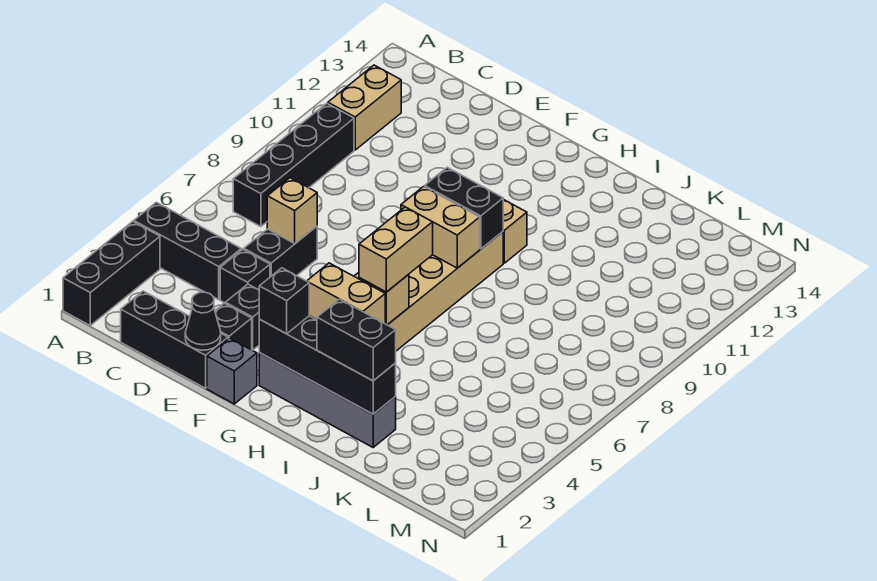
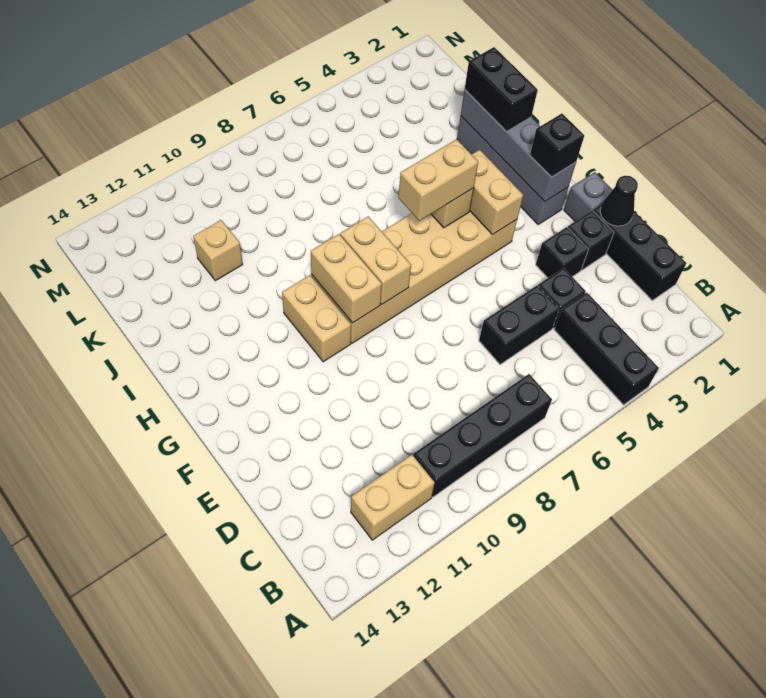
black brick A1:A3 level 1 -> none
tan brick D6 level 2 -> tan brick K11 level 1
black brick G2:J2 level 2 -> grey brick G2:J2 level 2
black brick G9:H9 level 2 -> tan brick G9:H9 level 2

